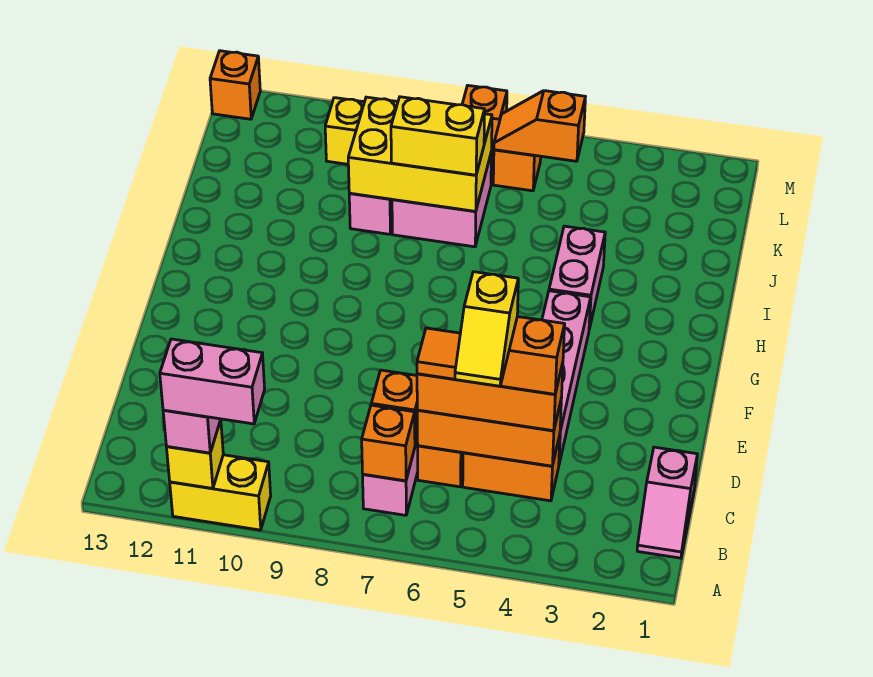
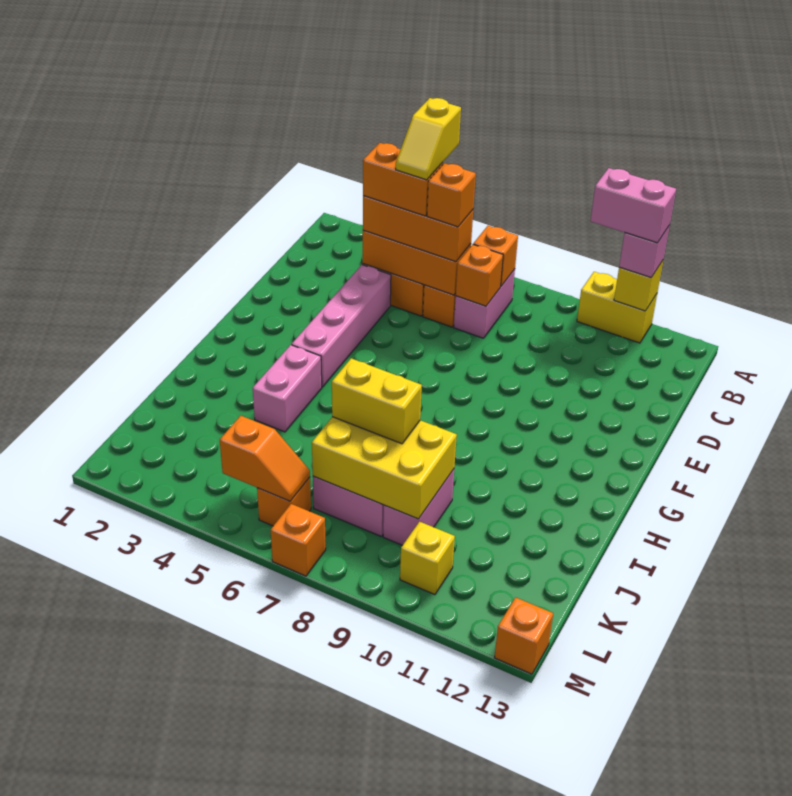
pink slope B1:C1 level 1 top C -> none
yellow slope B5:C5 level 5 top C -> yellow slope B5:C5 level 5 top B
orange tile C6 level 4 -> orange brick C6 level 4

